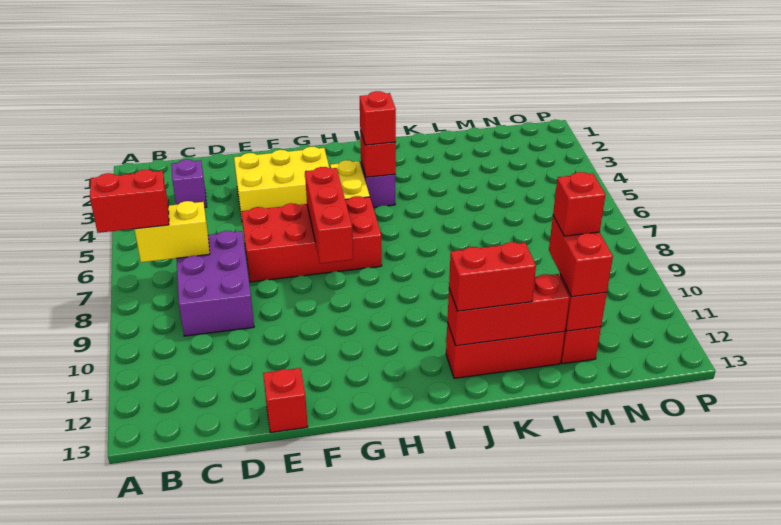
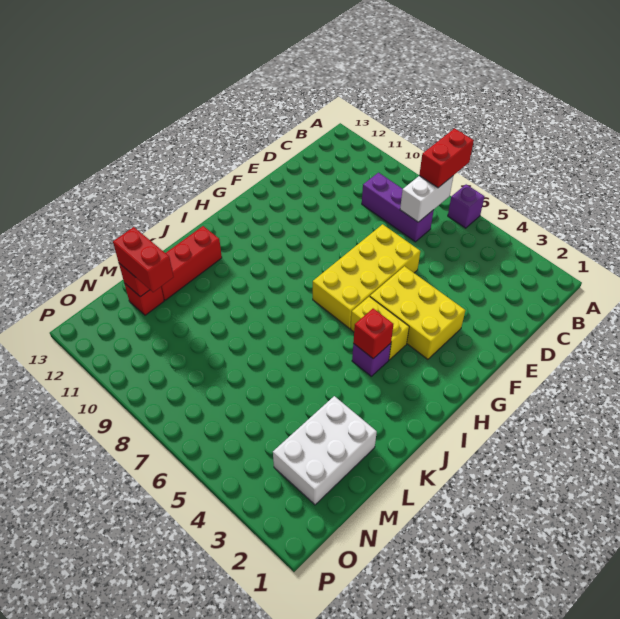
yellow brick B7:C7 level 2 -> white brick B7:C7 level 2
purple brick C3 level 1 -> purple brick A6 level 1
purple brick C7:D9 level 1 -> purple brick C7:C9 level 1
yellow brick E3:G4 level 1 -> yellow brick F3:G5 level 1
red brick E6:H7 level 1 -> yellow brick E6:H7 level 1
red brick E13 level 1 -> none
red brick G6:G8 level 2 -> none
red brick I4 level 3 -> none
red brick J12:L12 level 2 -> none
red brick J12:K12 level 3 -> none
none -> white brick L2:N3 level 1
red brick M11 level 4 -> none

